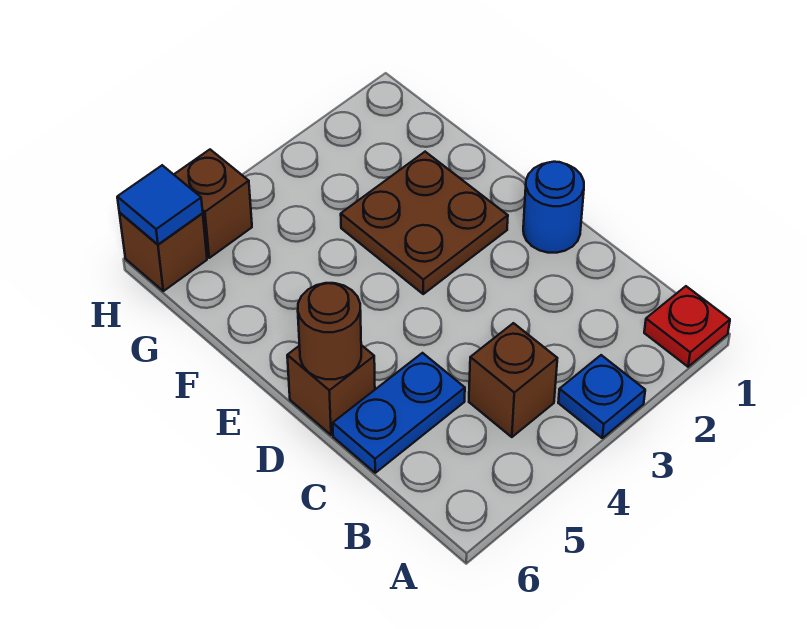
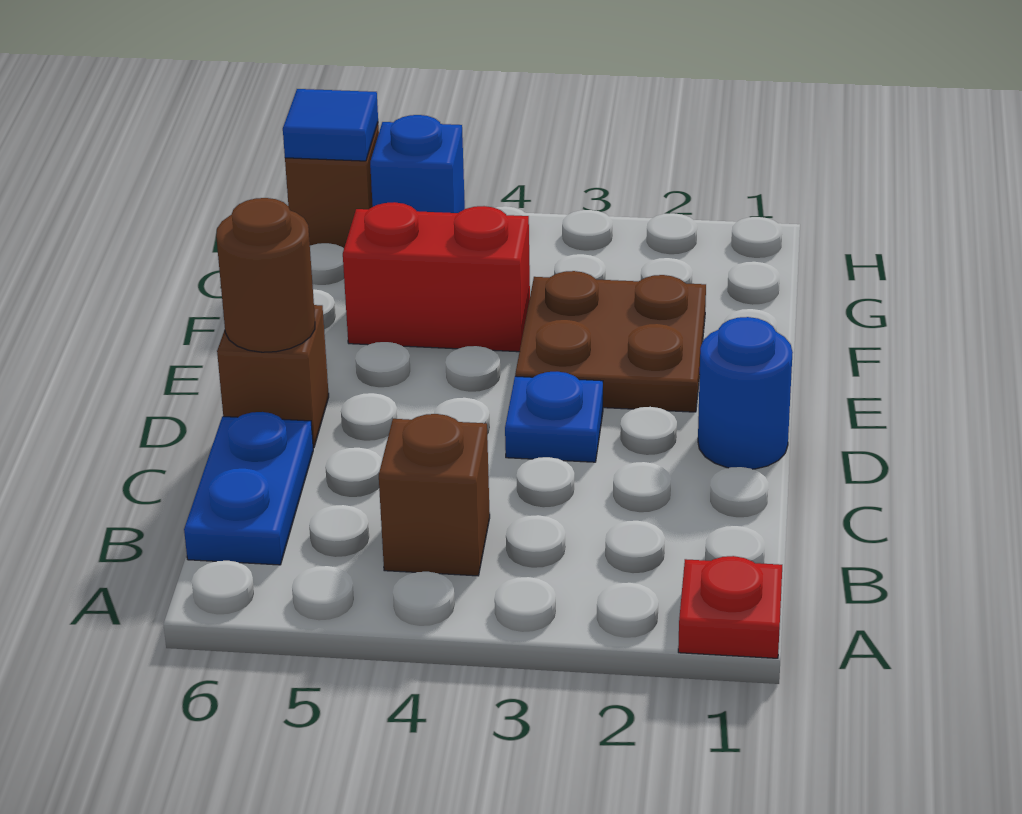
blue plate A3 level 1 -> blue plate D3 level 1
blue plate C5:C6 level 1 -> blue plate B6:C6 level 1
none -> red brick F4:F5 level 1
brown brick H5 level 1 -> blue brick H5 level 1

